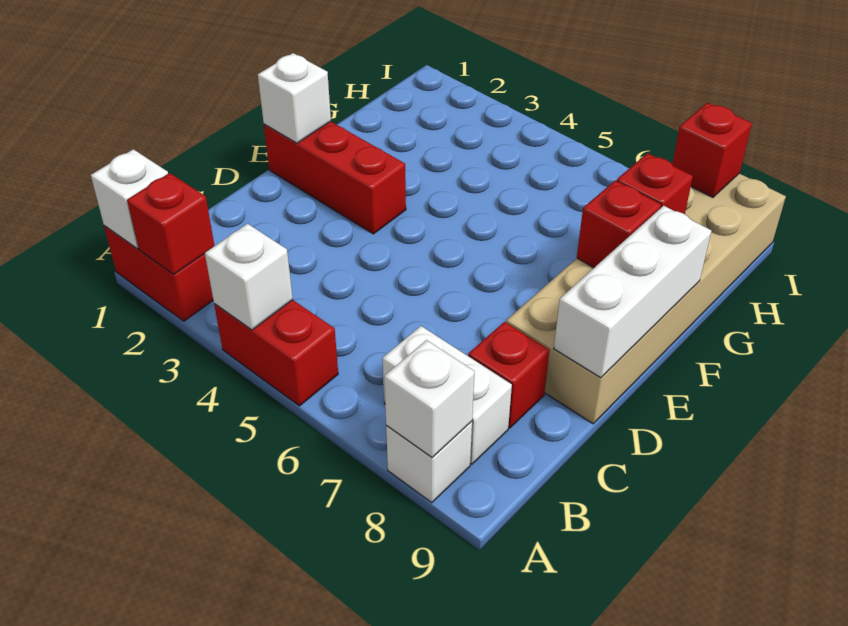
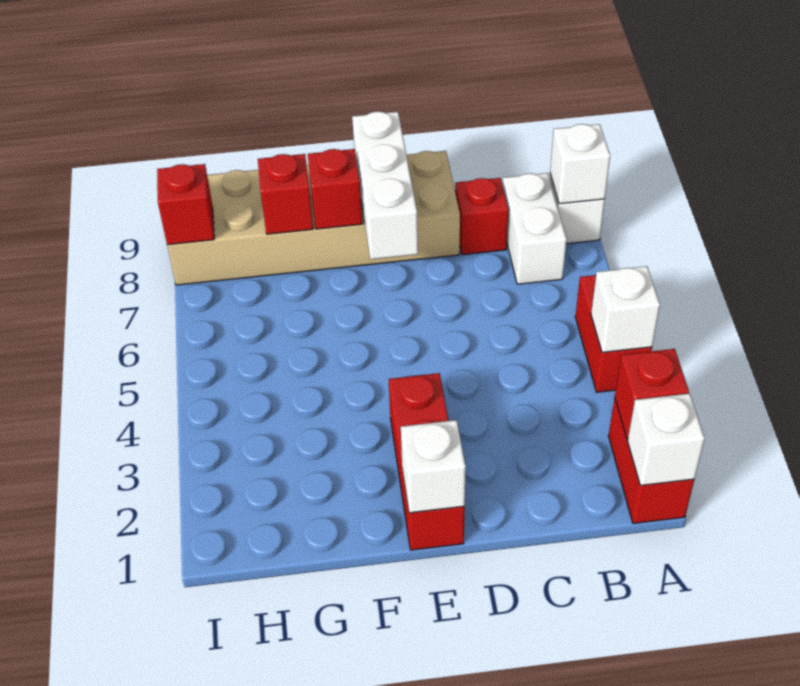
white brick D9:F9 level 2 -> white brick E7:E9 level 2

